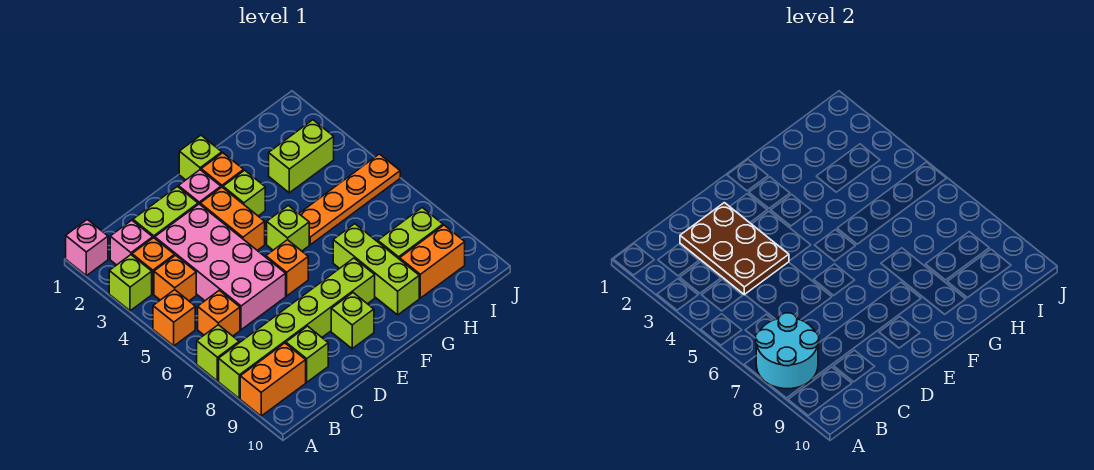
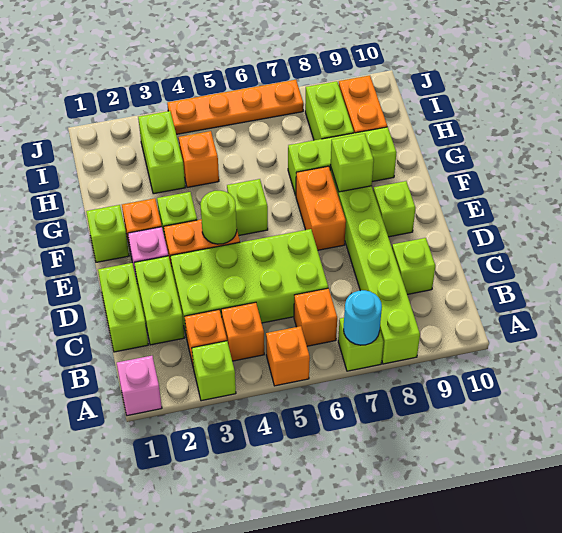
cyan round brick A7:B8 level 2 -> cyan round brick A7 level 2
orange brick A9:B9 level 1 -> orange brick E7:F7 level 1
pink brick B2 level 1 -> none
none -> lime brick C1:D1 level 1
brown plate C2:D4 level 2 -> none
pink brick C3:D6 level 1 -> lime brick C3:D6 level 1
none -> lime round brick E4 level 2
orange brick E6 level 1 -> orange brick H4 level 1
none -> lime brick F8 level 2
orange plate G5:J5 level 1 -> orange plate J4:J7 level 1

